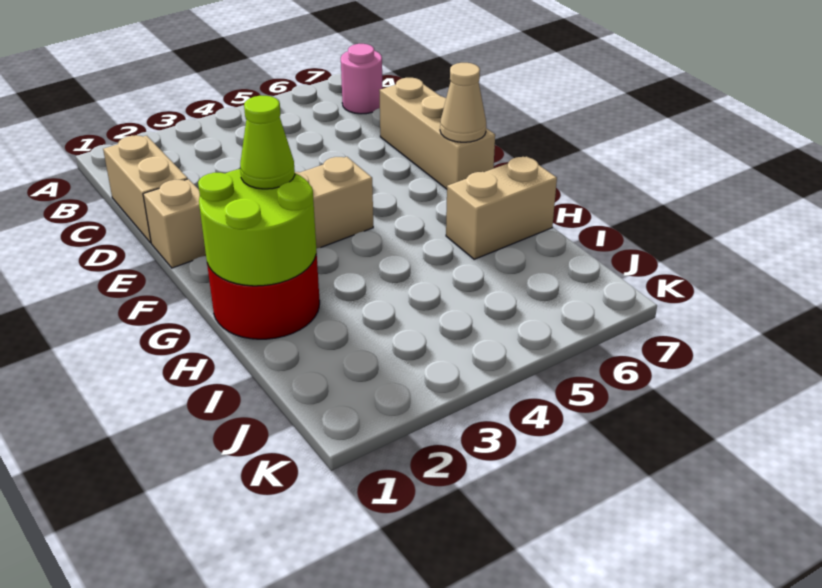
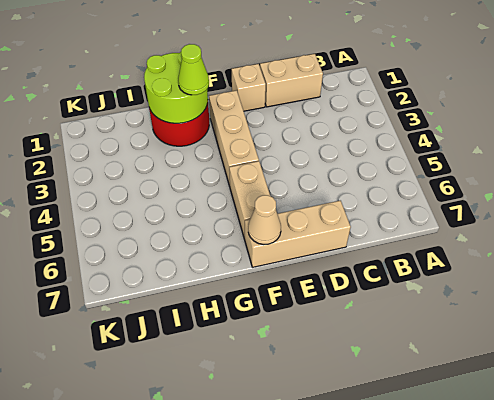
pink round brick B7 level 1 -> none
tan brick H6:H7 level 1 -> tan brick F5:F6 level 1

